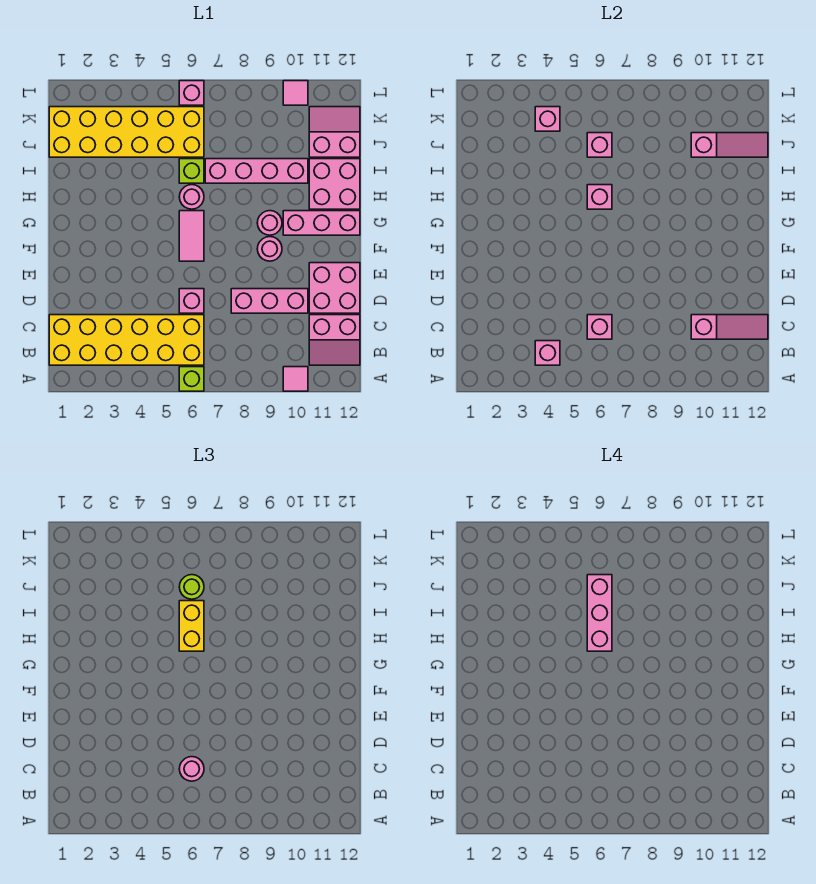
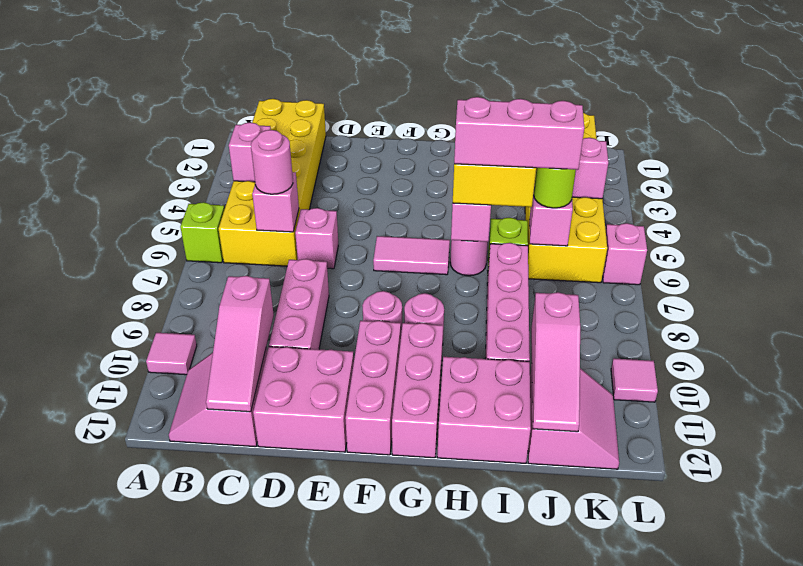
none -> pink brick F10:F12 level 1

